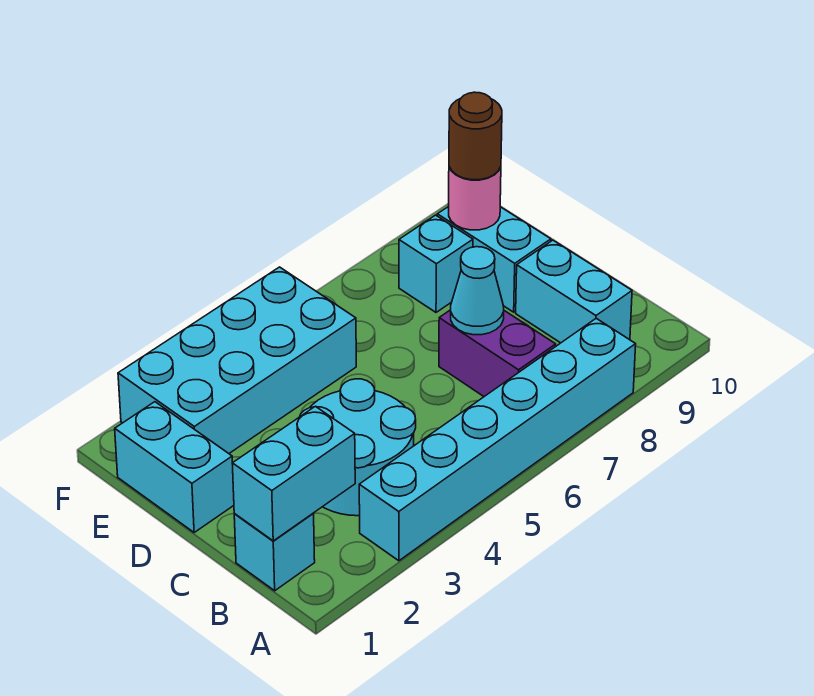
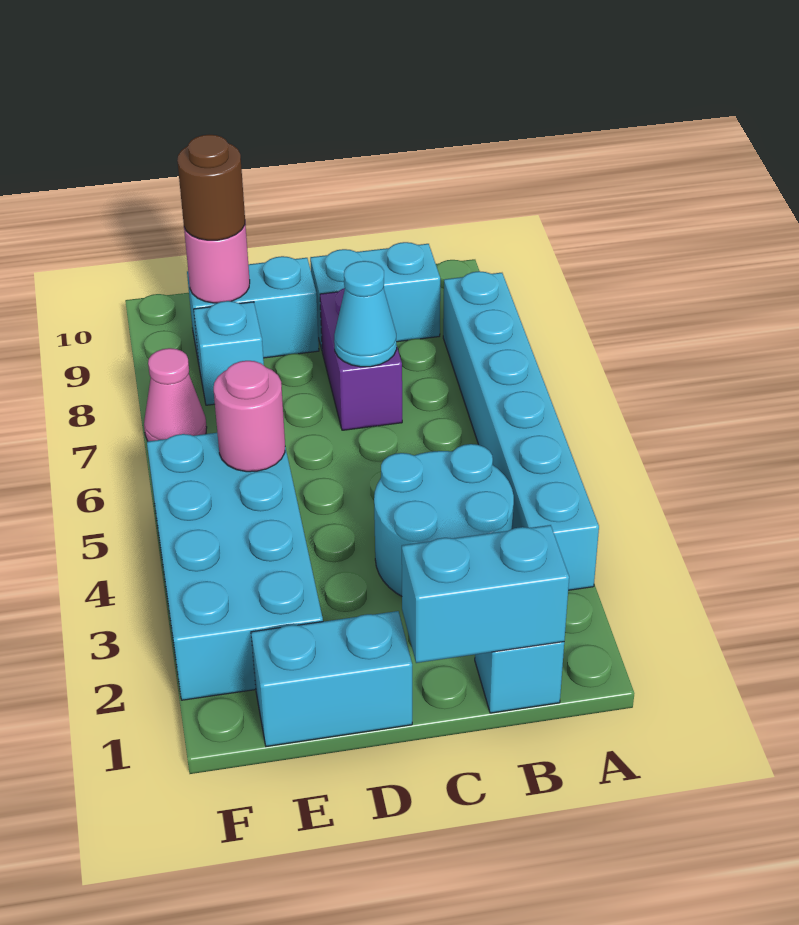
cyan brick B1:B2 level 2 -> cyan brick B1:C1 level 2
purple brick B7:C7 level 1 -> purple brick C7:C8 level 1
none -> pink round brick E5 level 2
none -> pink cone F7 level 1

